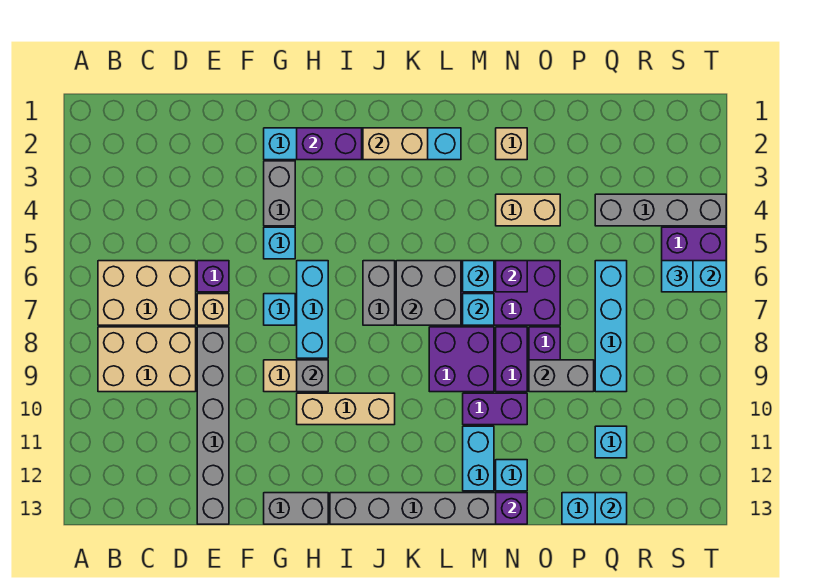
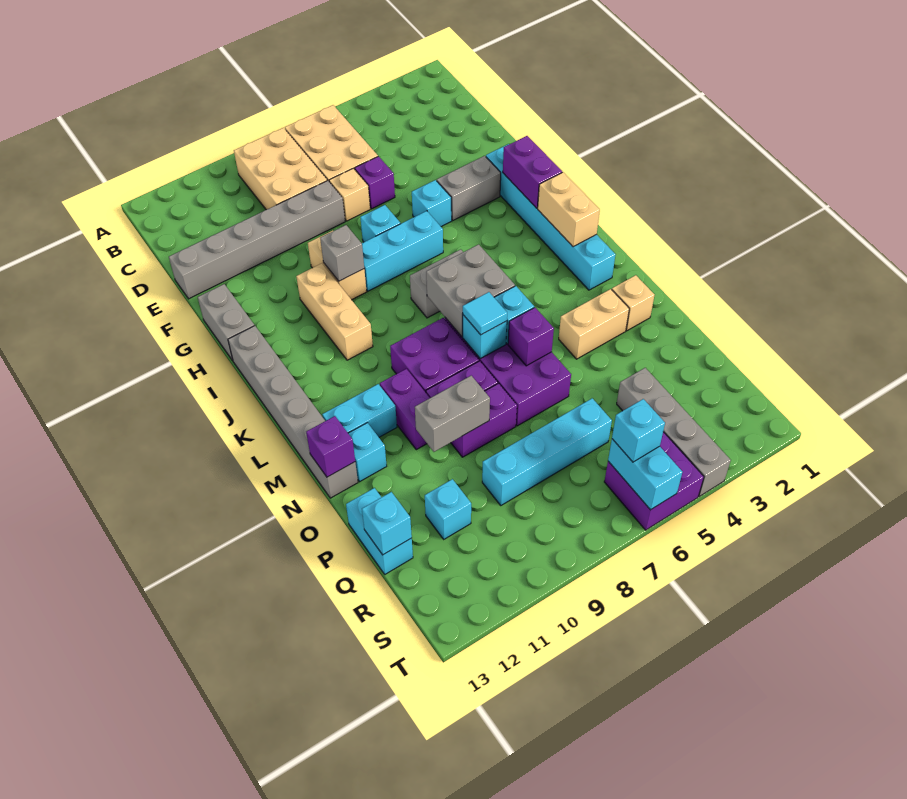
none -> cyan tile M7 level 3
tan brick N4:O4 level 1 -> tan brick N3:N4 level 1
grey brick O9:P9 level 2 -> grey brick O9:O10 level 2

